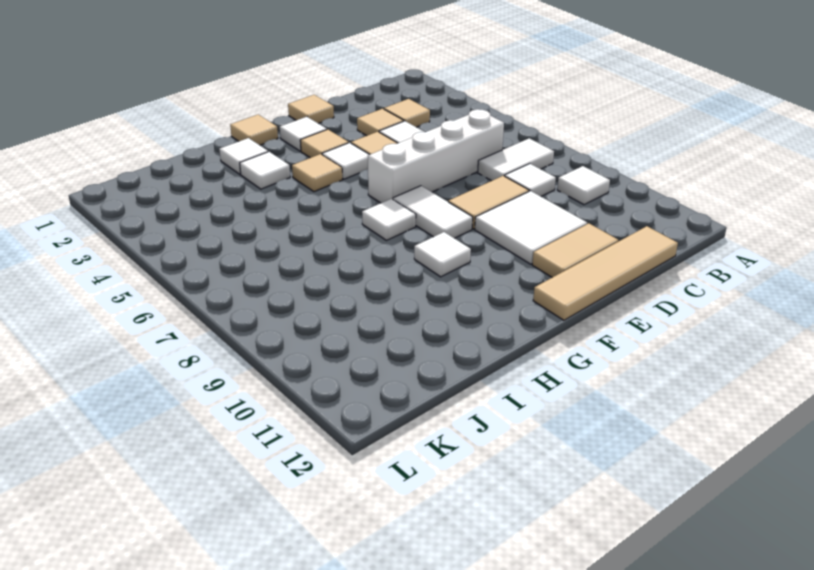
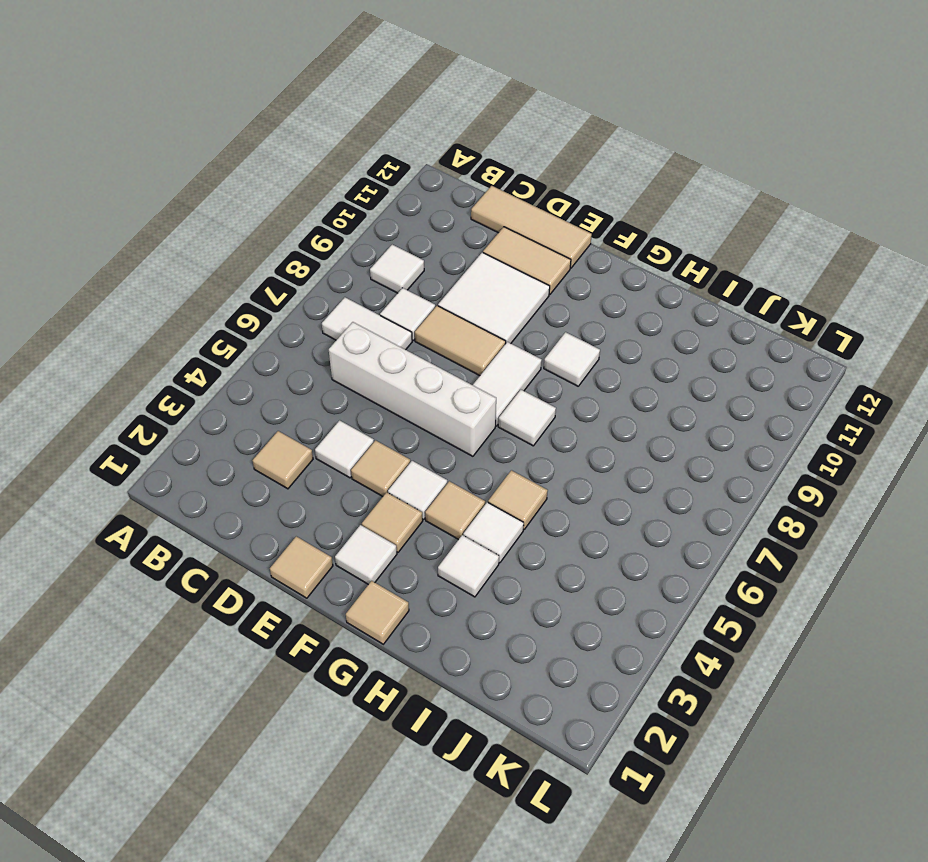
tan tile C12:F12 level 1 -> tan tile C12:E12 level 1
tan tile D3 level 1 -> tan tile H5 level 1
white tile H2 level 1 -> white tile H4 level 1

